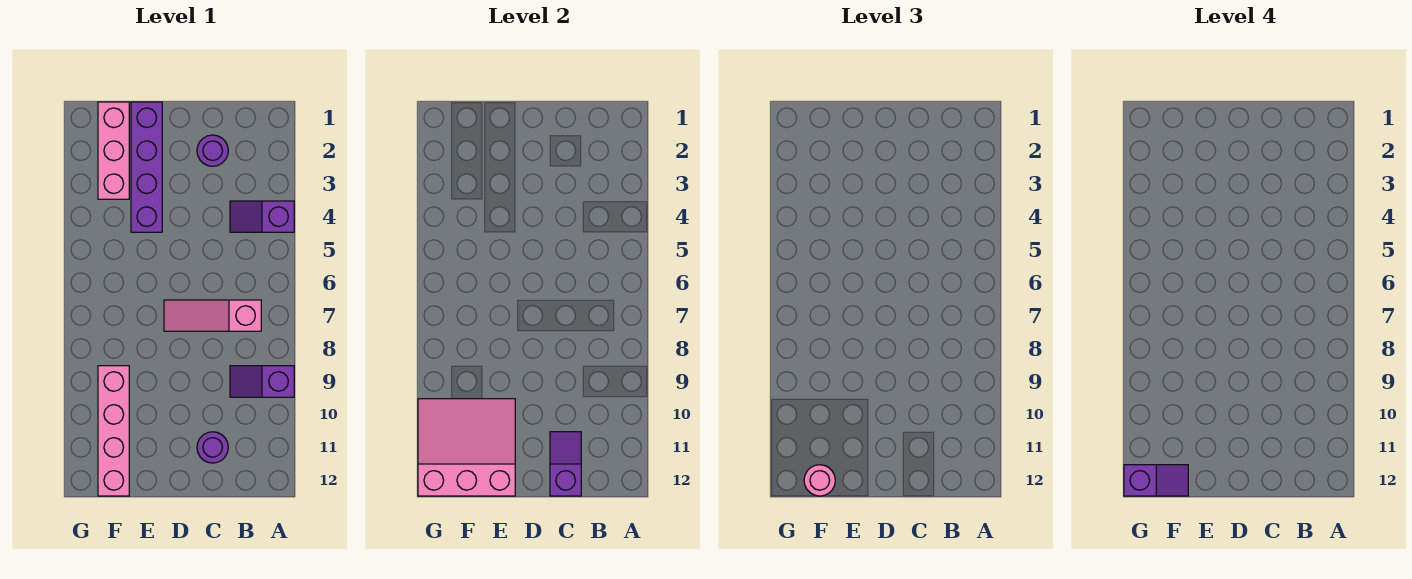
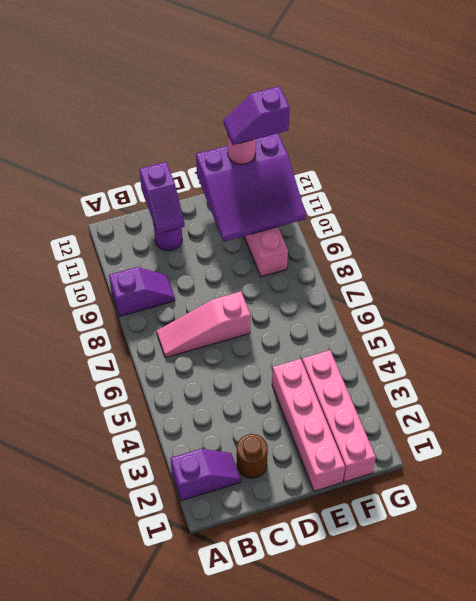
purple slope A4:B4 level 1 top A -> purple slope A2:B2 level 1 top A
pink slope B7:D7 level 1 top B -> pink slope B7:D7 level 1 top D
purple round brick C2 level 1 -> brown round brick C2 level 1
purple brick E1:E4 level 1 -> pink brick E1:E4 level 1
pink slope E10:G12 level 2 top 12 -> purple slope E10:G12 level 2 top 12
pink brick F1:F3 level 1 -> pink brick F1:F4 level 1

